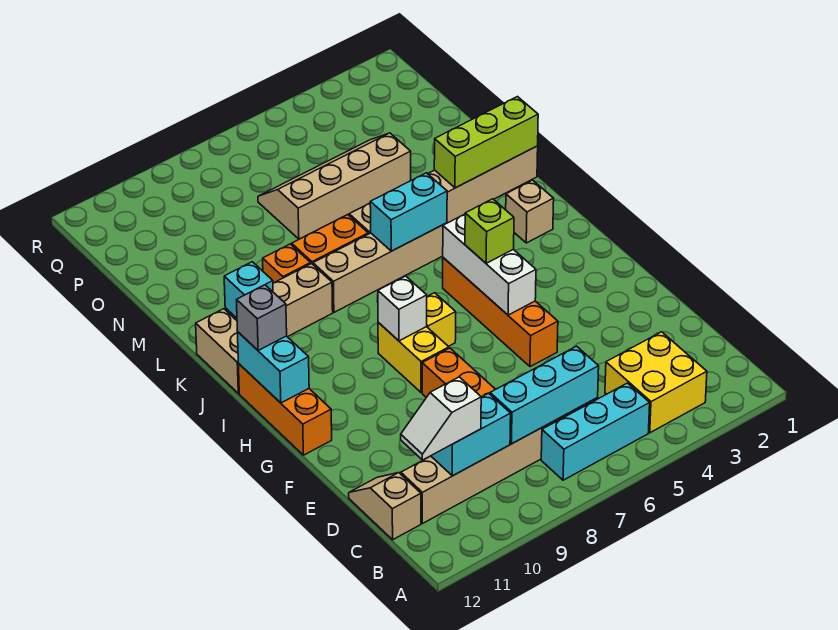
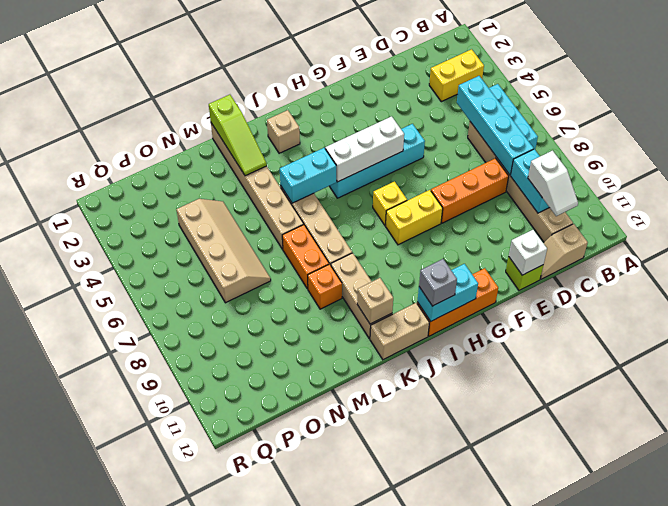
yellow brick B3:C4 level 1 -> yellow brick B3:C3 level 1
cyan brick C6:C8 level 2 -> cyan brick C5:C8 level 2
orange brick F5:I5 level 1 -> cyan brick F5:I5 level 1
lime brick H5 level 3 -> lime brick E12 level 1
white brick H8 level 2 -> white brick E12 level 2
cyan brick K5:K6 level 2 -> cyan brick J5:K5 level 2
cyan brick K11 level 2 -> tan brick K11 level 2
lime brick L1:L3 level 2 -> lime slope L1:L3 level 2 top 1
tan slope N4:O7 level 1 top N -> tan slope N4:O7 level 1 top O

